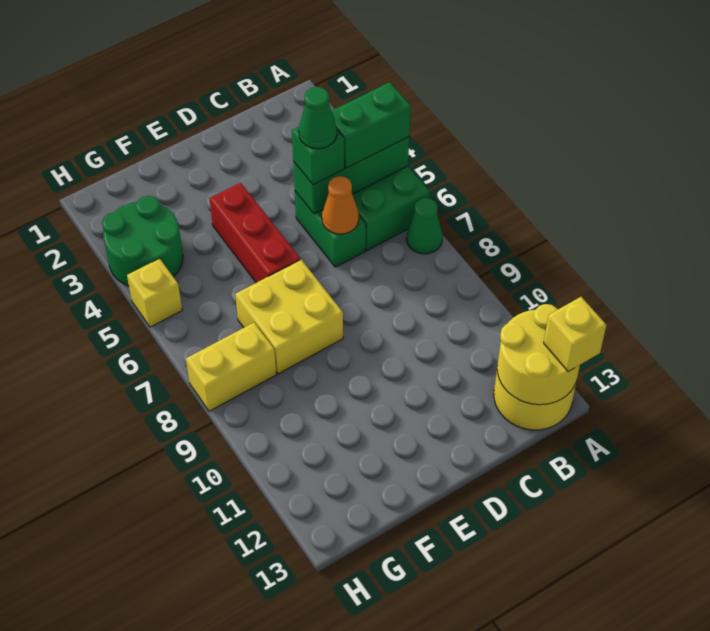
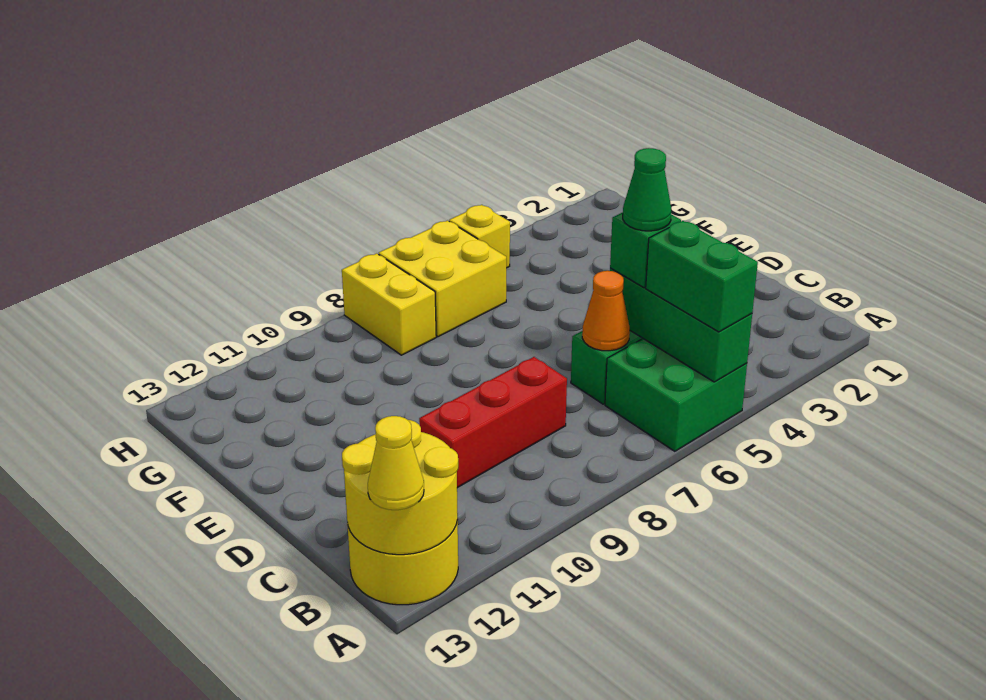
green cone A7 level 1 -> none
yellow brick A13 level 3 -> yellow cone A13 level 3
red brick E4:E6 level 1 -> red brick C8:C10 level 1
yellow brick E7:F8 level 1 -> yellow brick G6:H7 level 1
green round brick G3:H4 level 1 -> none

